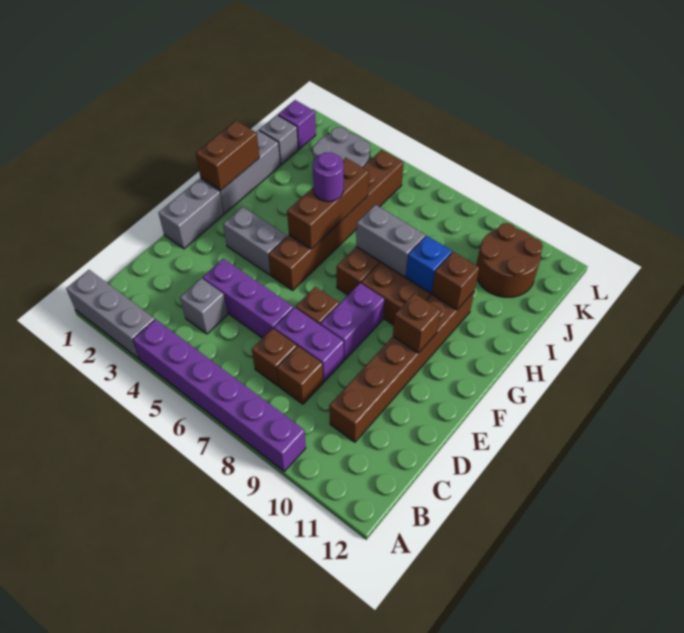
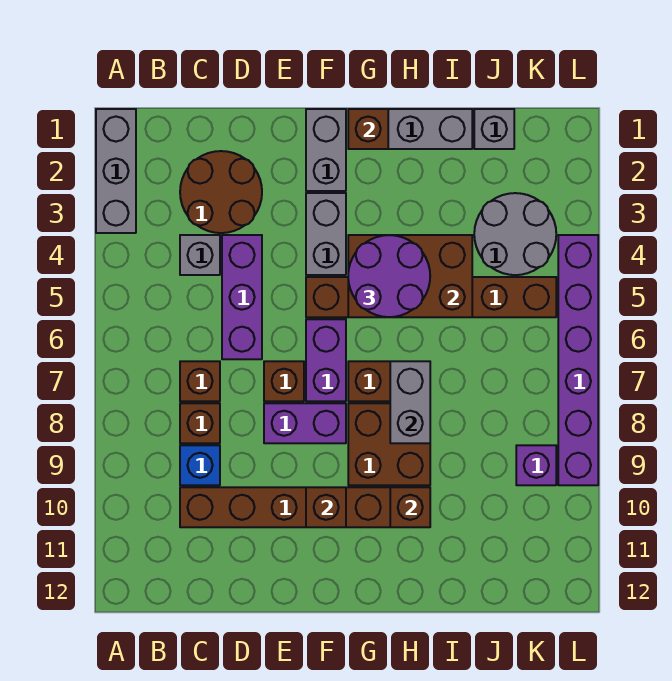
purple brick A4:A9 level 1 -> purple brick L4:L9 level 1
purple brick D7:D8 level 1 -> purple brick F6:F7 level 1
grey brick E1:F1 level 1 -> grey brick F1:F2 level 1
brown brick G1:H1 level 2 -> brown brick G1 level 2
brown brick G5:I5 level 2 -> brown brick G4:I5 level 2
purple round brick H5 level 3 -> purple round brick G4:H5 level 3
blue brick H9 level 2 -> blue brick C9 level 1
brown round brick J10:K11 level 1 -> brown round brick C2:D3 level 1
purple brick K1 level 1 -> purple brick K9 level 1

